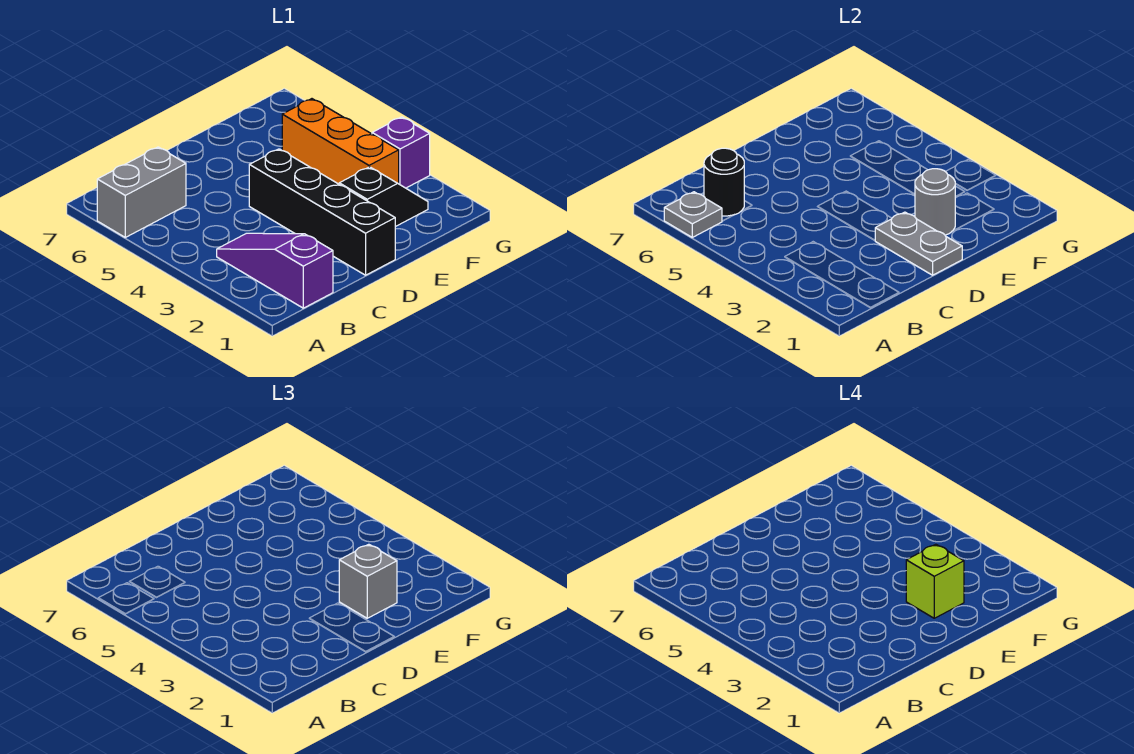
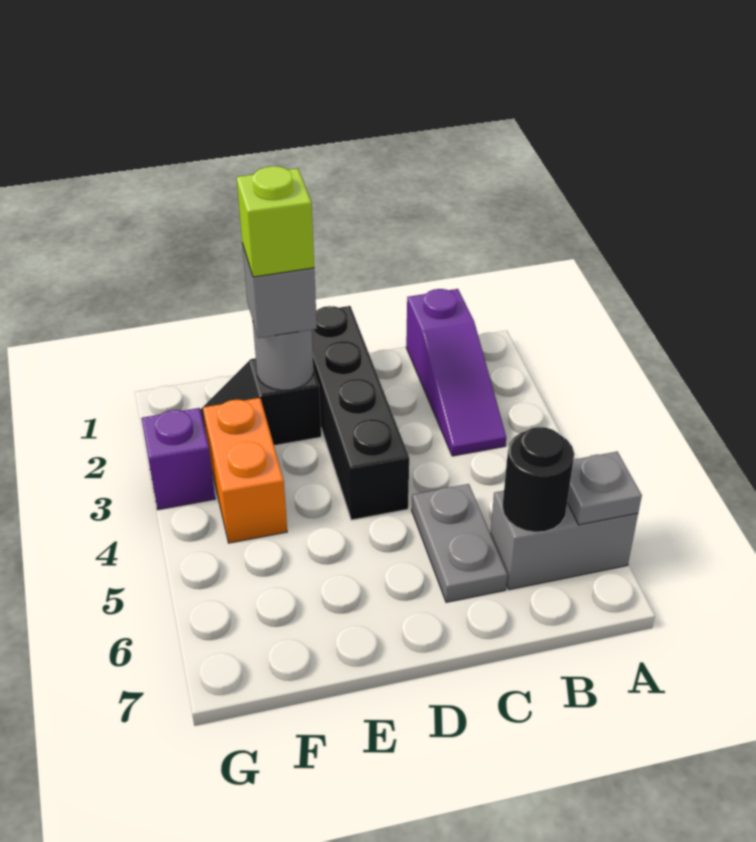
grey plate D1:D2 level 2 -> grey plate C5:C6 level 1
orange brick F3:F5 level 1 -> orange brick F3:F4 level 1

